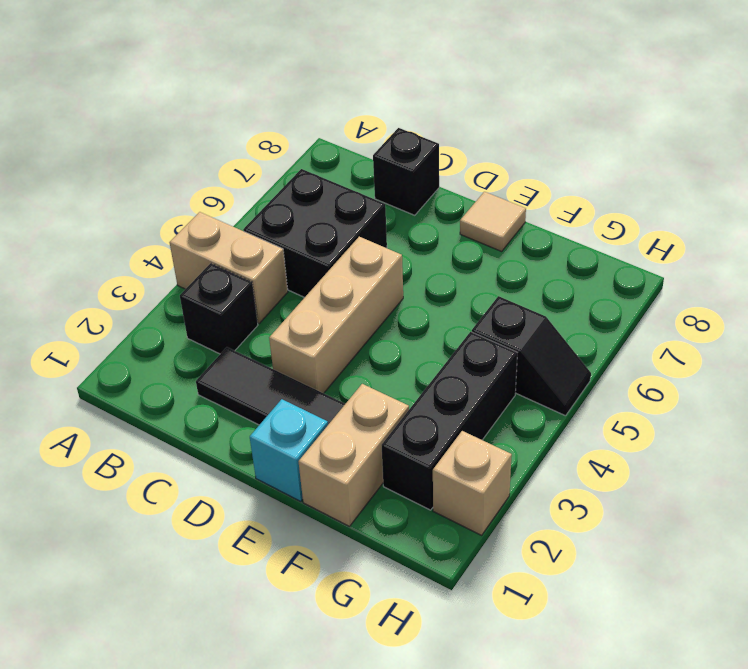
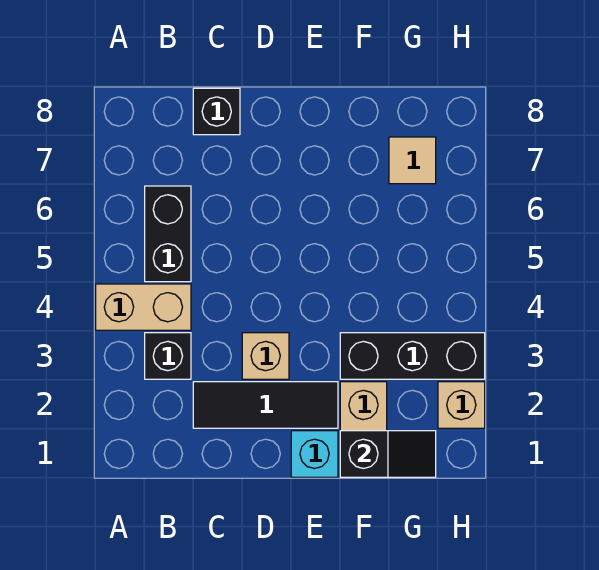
black brick B5:C6 level 1 -> black brick B5:B6 level 1
tan brick D3:D5 level 1 -> tan brick D3 level 1
tan tile E8 level 1 -> tan tile G7 level 1
black brick G2:G4 level 1 -> black brick F3:H3 level 1
black slope G5:H5 level 1 top G -> black slope F1:G1 level 2 top F

